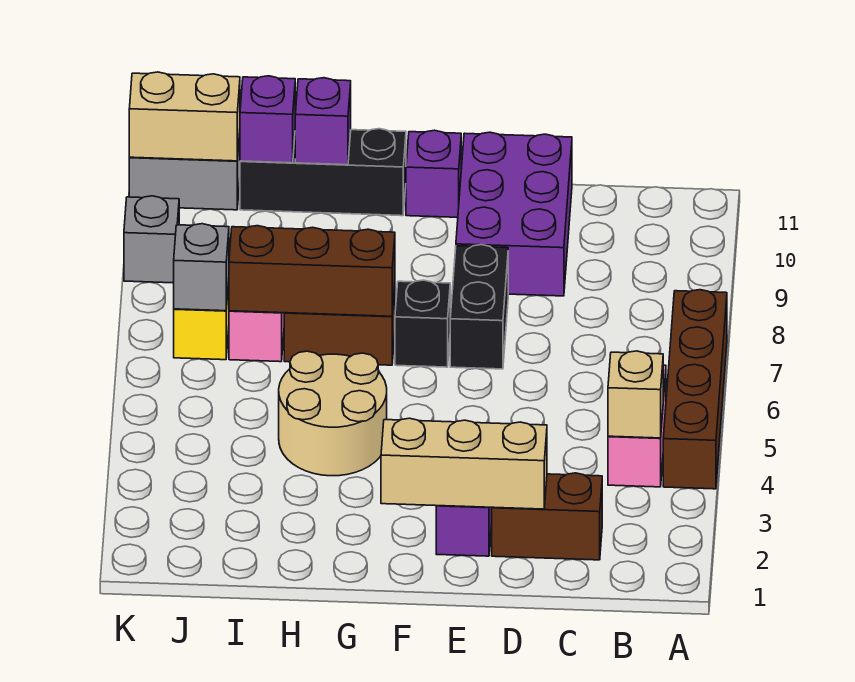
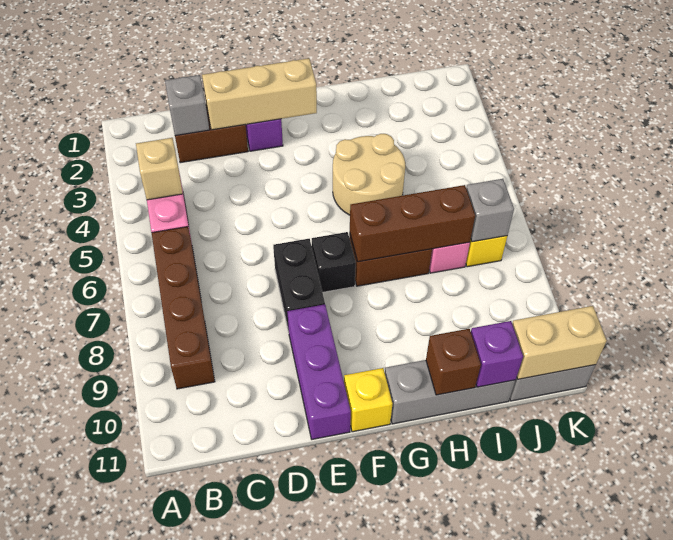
brown brick A4:A7 level 1 -> brown brick B6:B9 level 1
purple brick D9:E11 level 1 -> purple brick E9:E11 level 1
purple brick F11 level 1 -> yellow brick F11 level 1
black brick G11:I11 level 1 -> grey brick G11:I11 level 1
purple brick H11 level 2 -> brown brick H11 level 2
grey brick K9 level 1 -> grey brick C2 level 2

